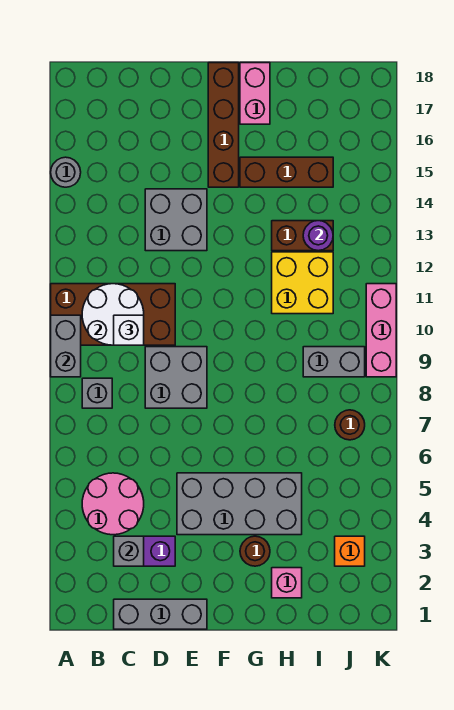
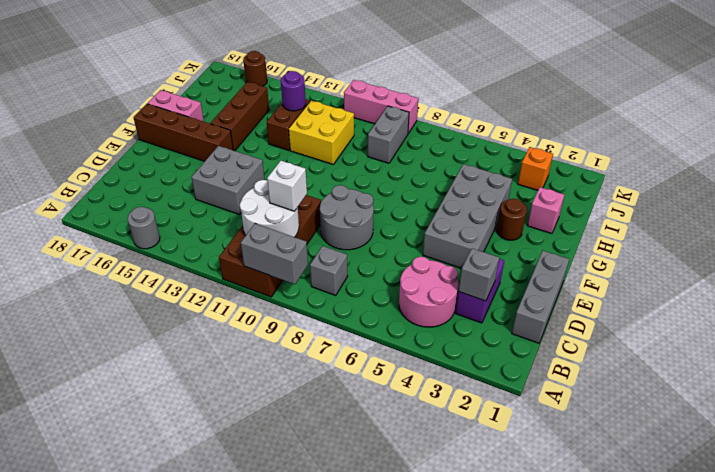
grey brick D8:E9 level 1 -> grey round brick D8:E9 level 1
brown round brick J7 level 1 -> brown round brick K16 level 1

